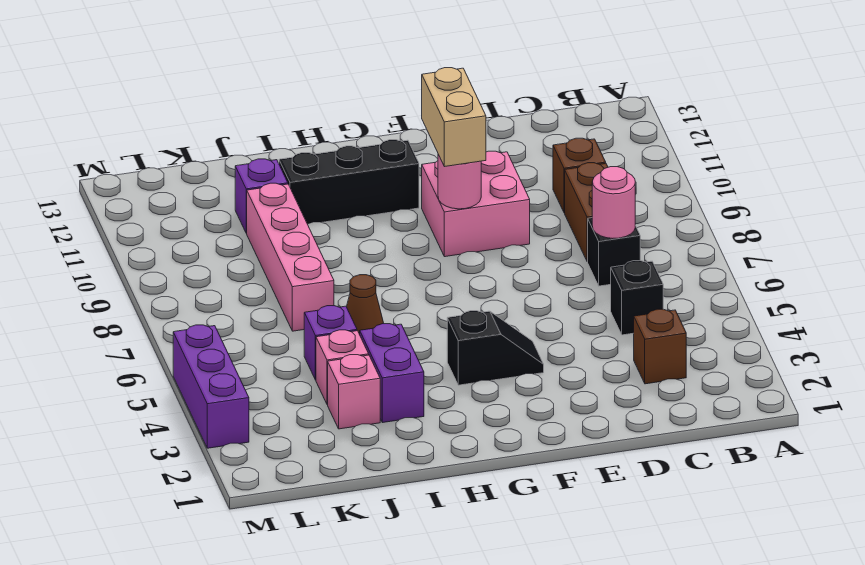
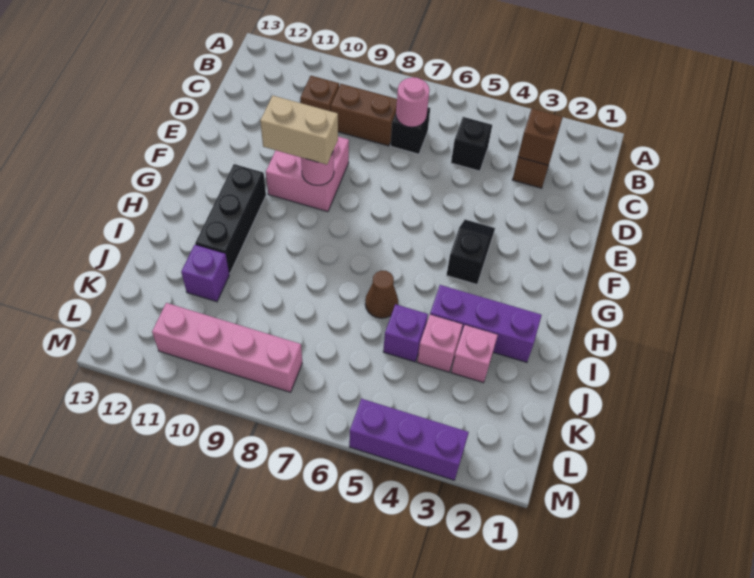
none -> brown brick C3 level 2
purple brick I3:I4 level 1 -> purple brick I2:I4 level 1
pink brick J7:J10 level 1 -> pink brick L8:L11 level 1

